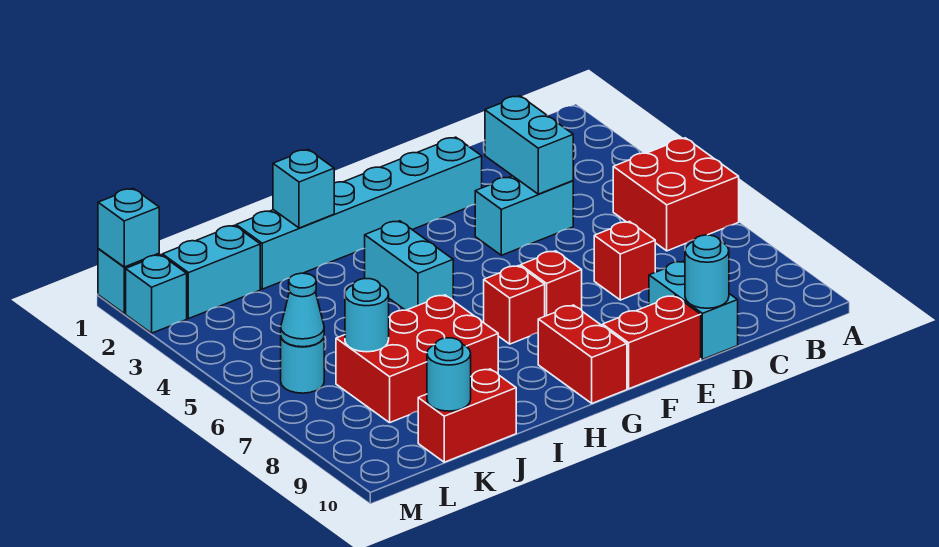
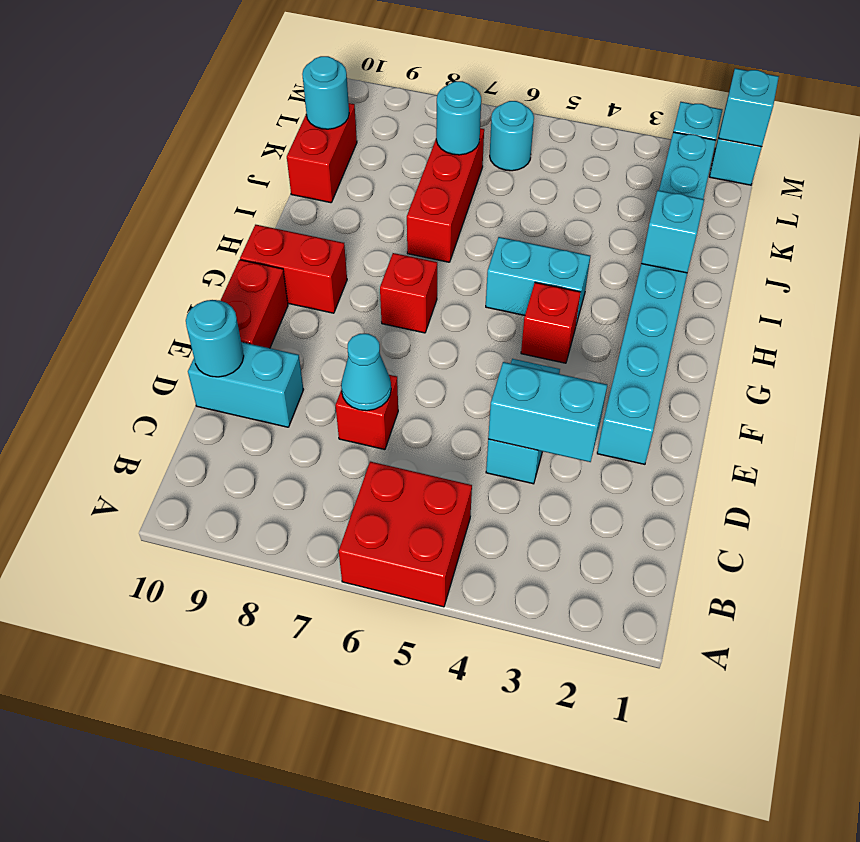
red brick F7 level 1 -> red brick G4 level 1
red brick I7:K8 level 1 -> red brick I7:K7 level 1
cyan cone L6 level 2 -> cyan cone D7 level 2

